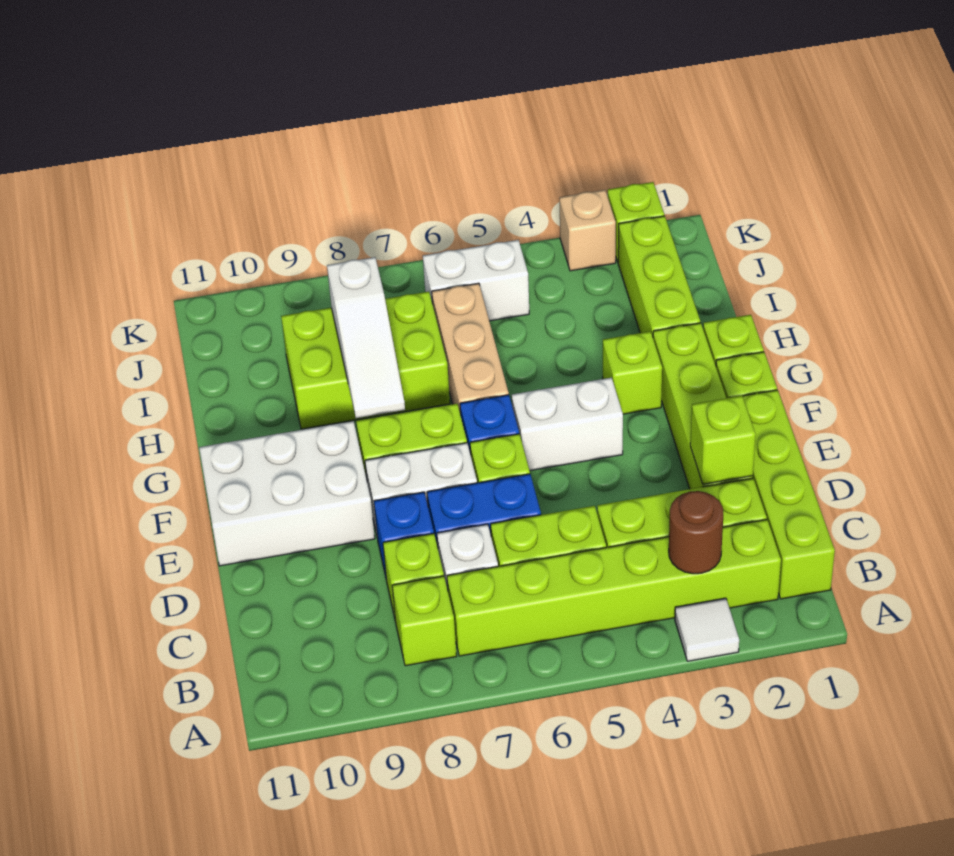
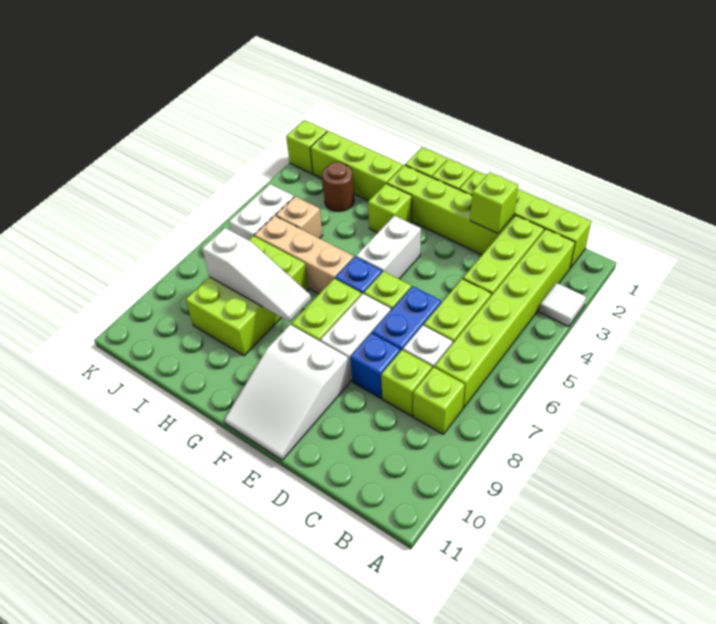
brown round brick B3 level 2 -> brown round brick I3 level 1
white brick E9:F11 level 1 -> white slope E9:F11 level 1 top 9
tan brick K3 level 1 -> tan brick I5 level 1

